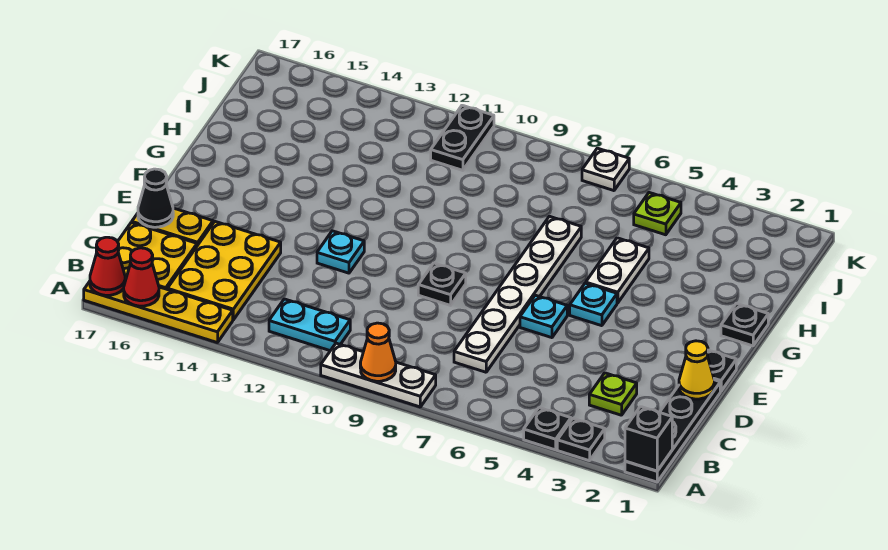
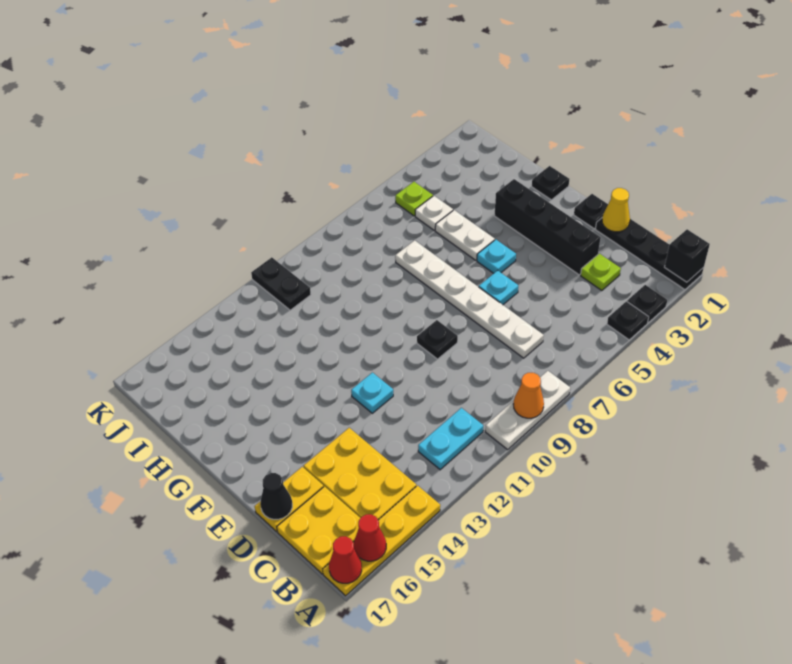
none -> black brick D3:G3 level 1
white plate K7 level 1 -> white plate I5 level 1

